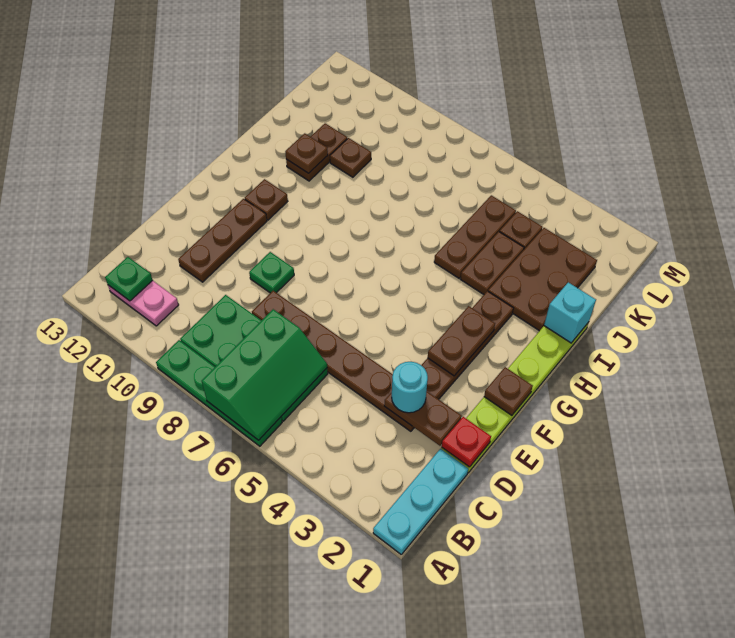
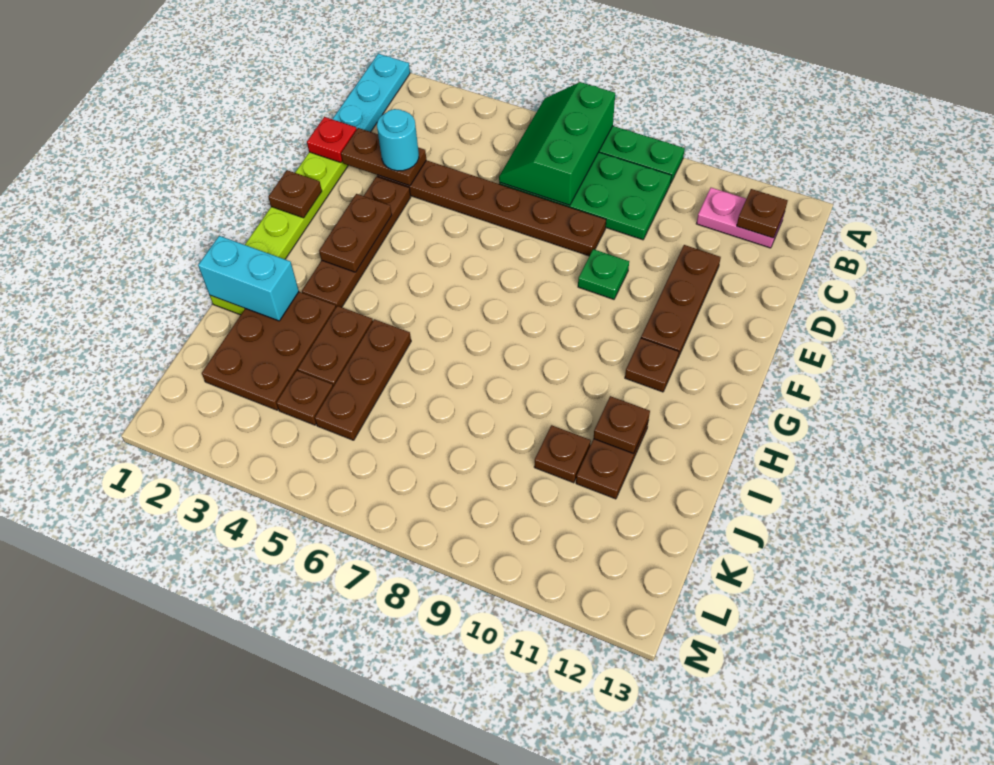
green plate B12 level 2 -> brown plate B12 level 2
cyan brick I1 level 2 -> cyan brick I1:I2 level 2

